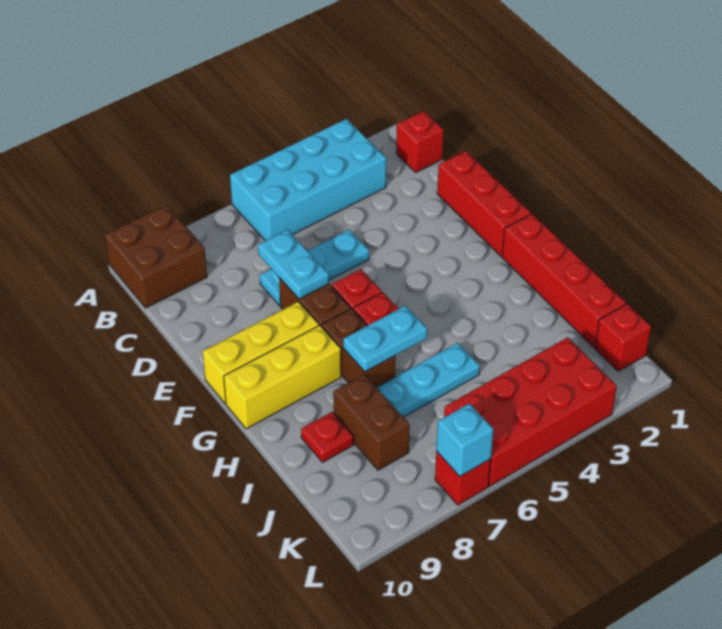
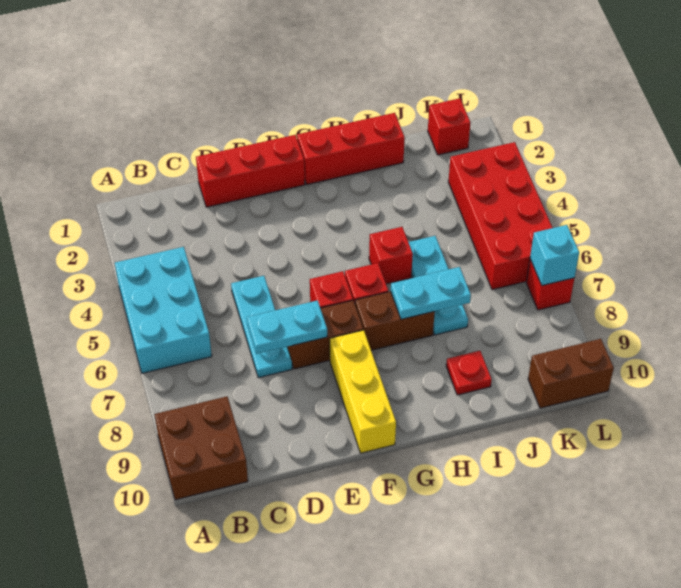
cyan brick A3:B6 level 1 -> cyan brick A4:B6 level 1
red brick B1 level 1 -> red brick H5 level 1
red brick G1:J1 level 1 -> red brick G1:I1 level 1
yellow brick G8:G10 level 1 -> none
cyan plate H6:H7 level 2 -> cyan plate H7:I7 level 2
brown brick I8:J8 level 1 -> brown brick K10:L10 level 1

